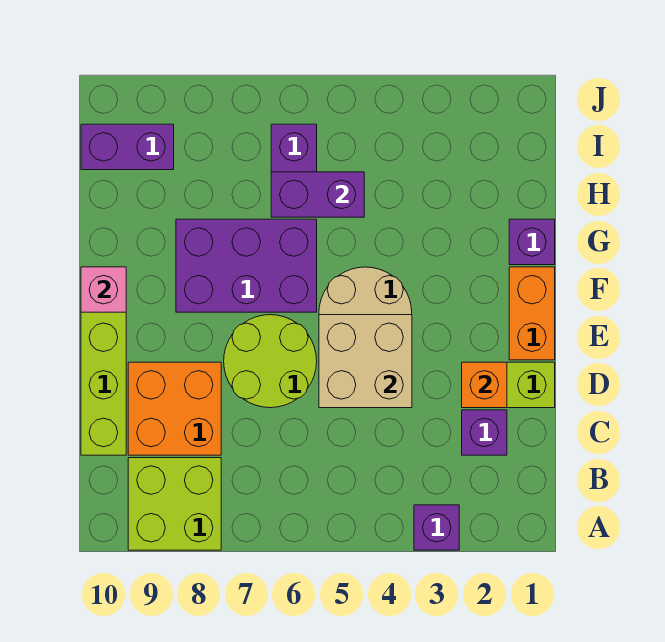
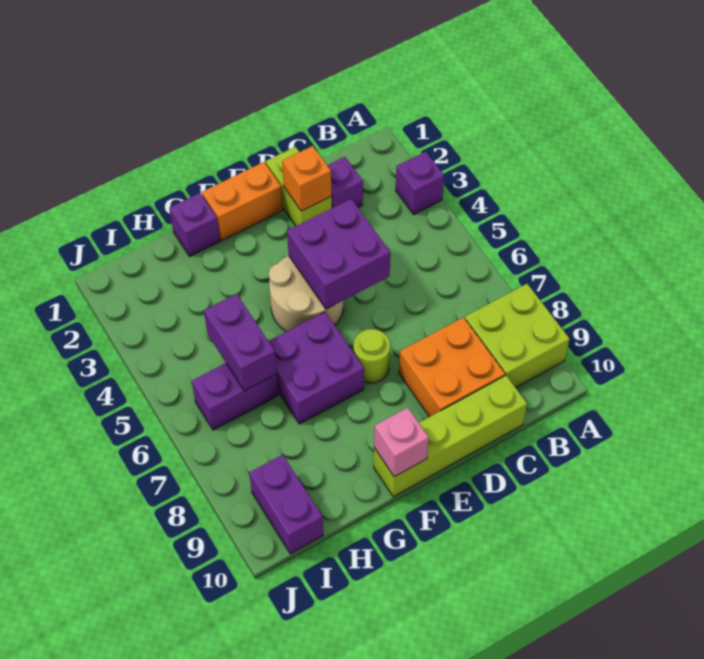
tan brick D4:E5 level 2 -> purple brick D4:E5 level 2
lime round brick D6:E7 level 1 -> lime round brick E7 level 1
purple brick F6:G8 level 1 -> purple brick F6:G7 level 1

